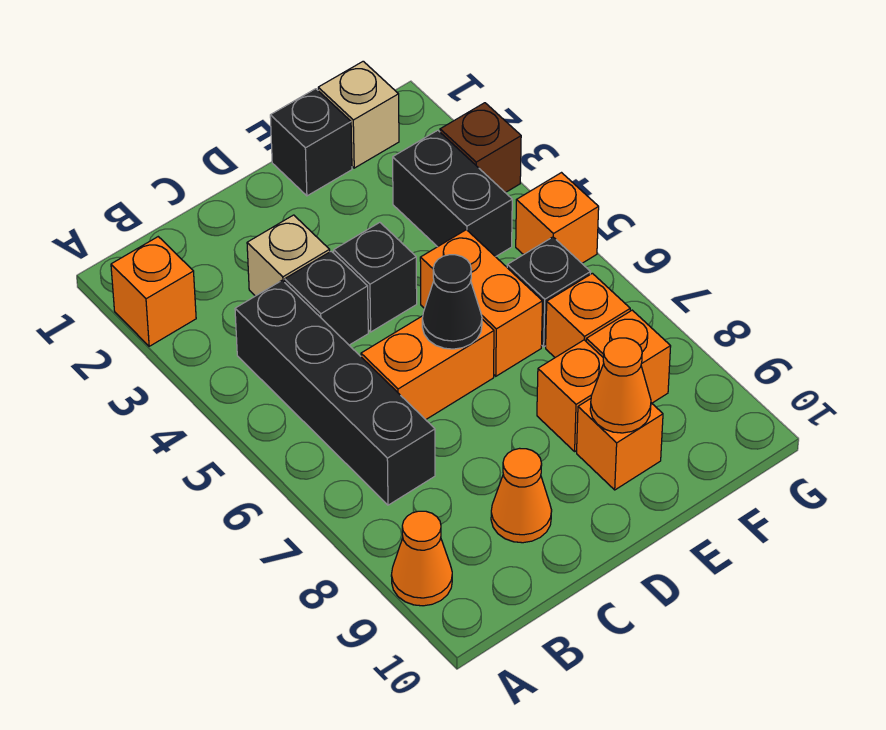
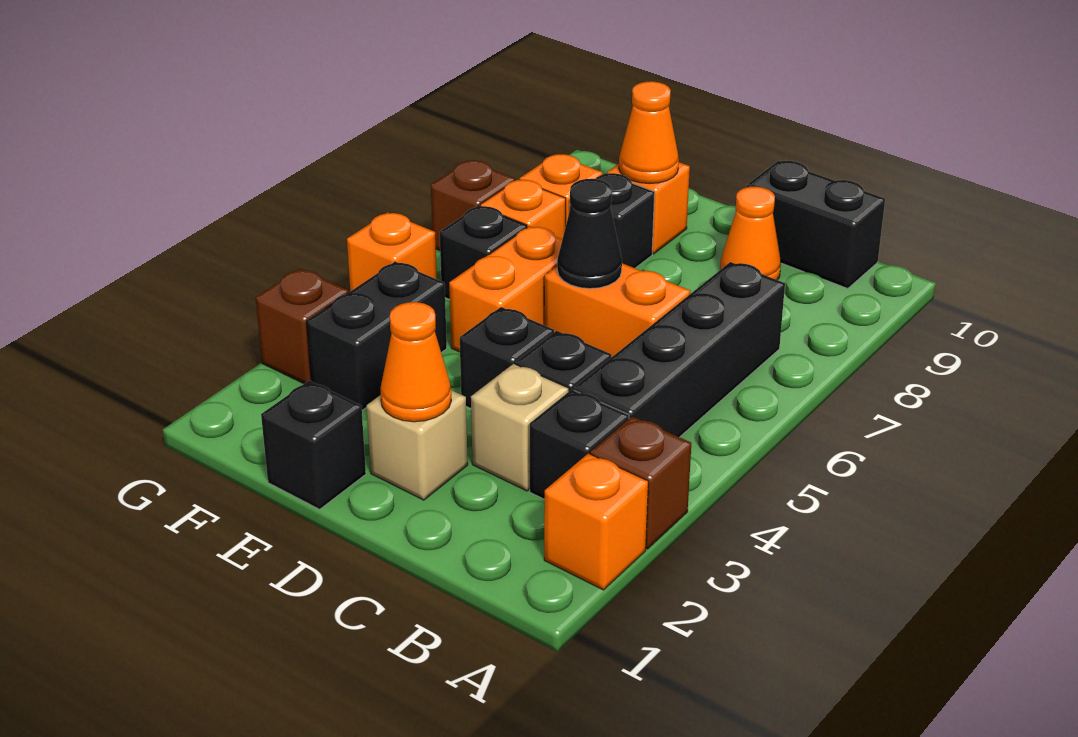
none -> brown brick A3 level 1
orange cone A9 level 1 -> orange cone D2 level 2
none -> black brick B3 level 1
none -> black brick B10:C10 level 1
orange brick E8 level 1 -> black brick E8 level 1
tan brick F1 level 1 -> tan brick D2 level 1
none -> brown brick G7 level 1

